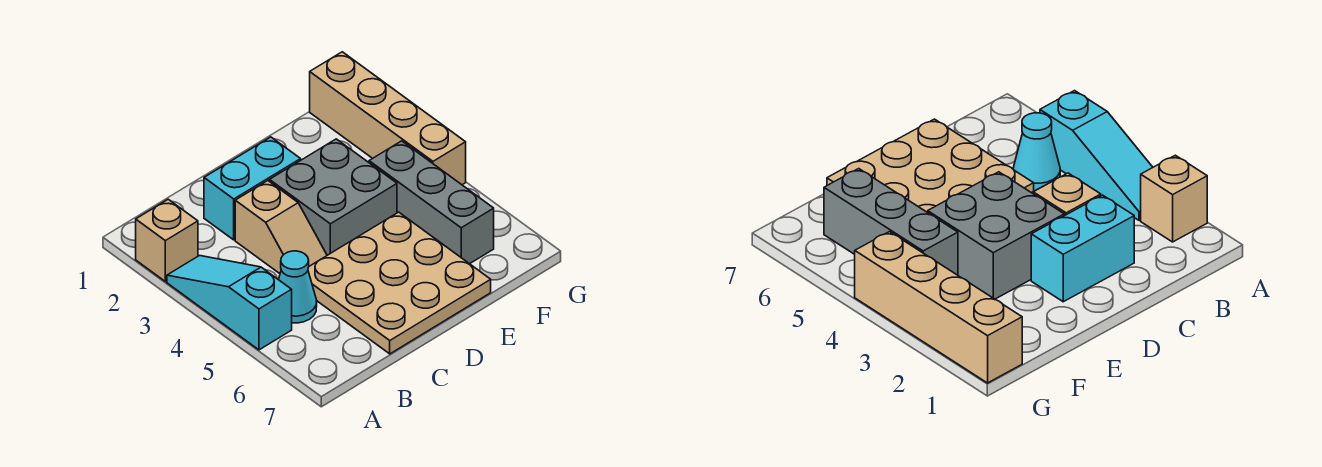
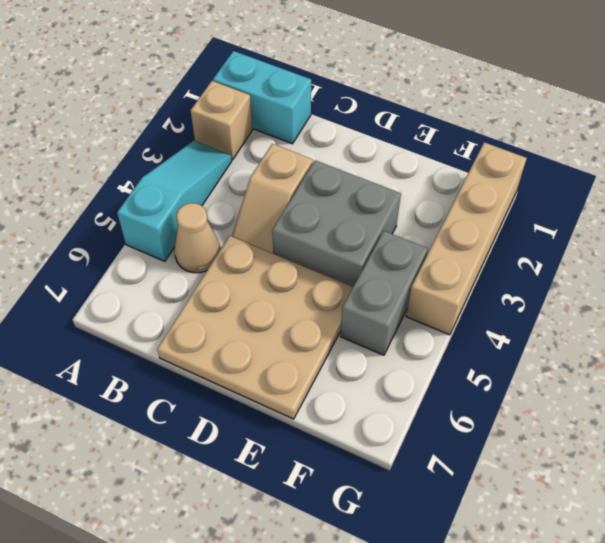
cyan cone B5 level 1 -> tan cone B5 level 1
cyan brick C2:D2 level 1 -> cyan brick A1:B1 level 1
grey brick F4:F6 level 1 -> grey brick F4:F5 level 1

